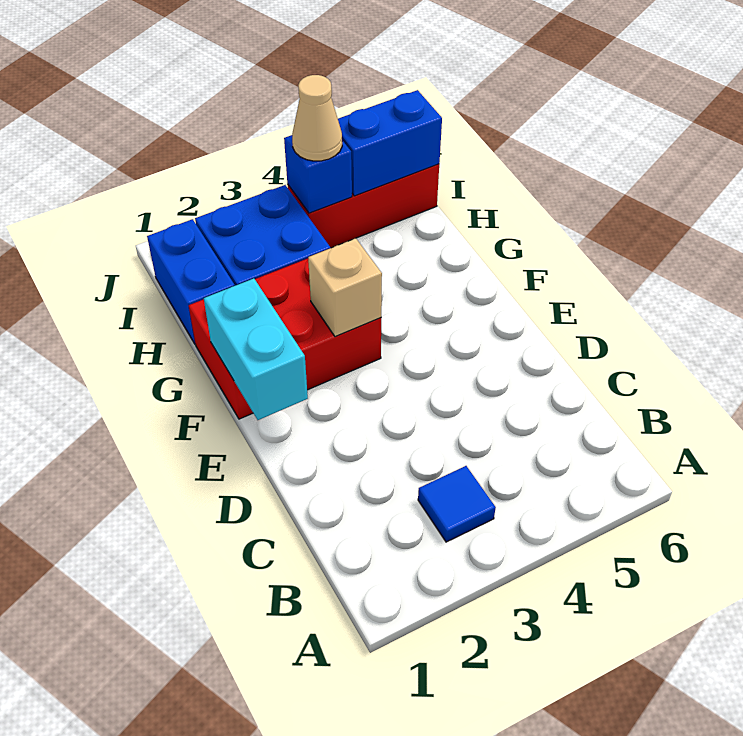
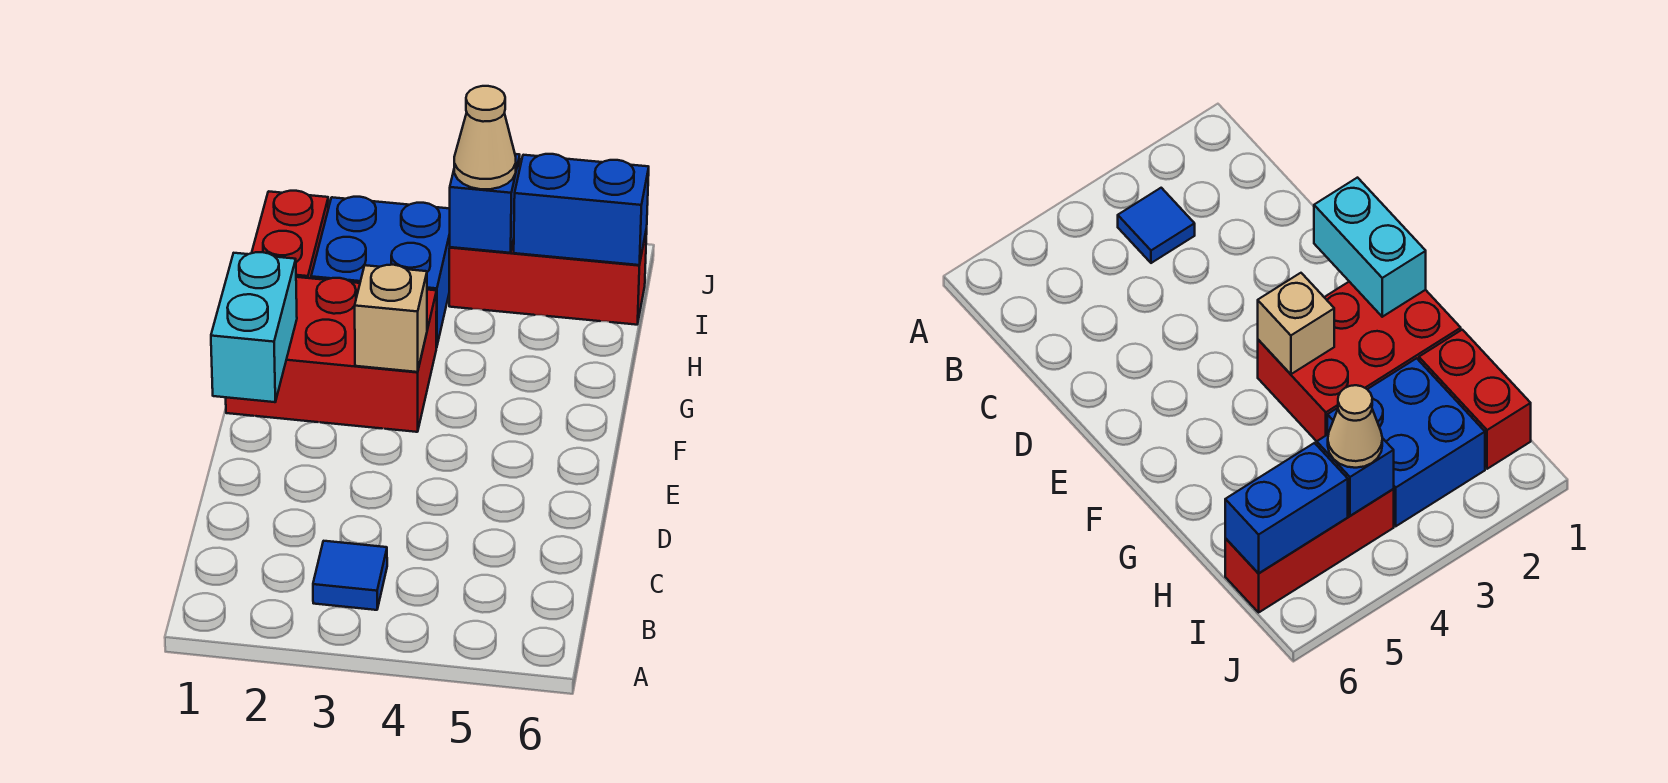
blue brick H1:I1 level 1 -> red brick H1:I1 level 1

